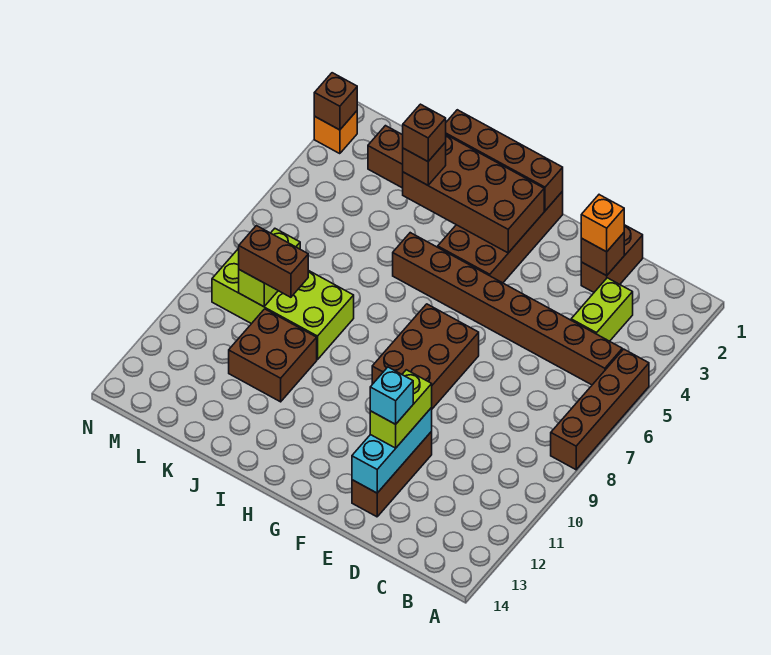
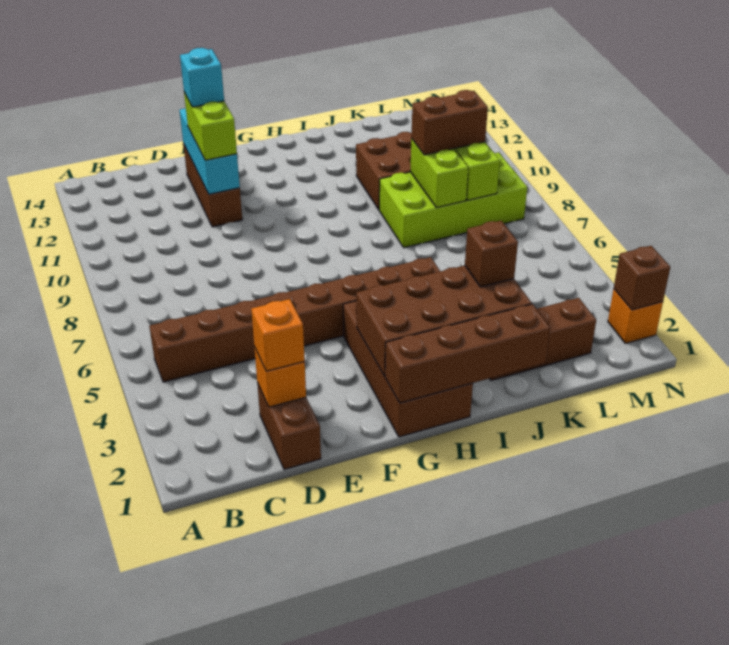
brown brick A5:A8 level 1 -> none
lime brick C3:C4 level 1 -> lime brick K8:K9 level 2
brown brick D2 level 2 -> orange brick D2 level 2
brown brick F7:G9 level 1 -> none
brown brick J3 level 4 -> none

